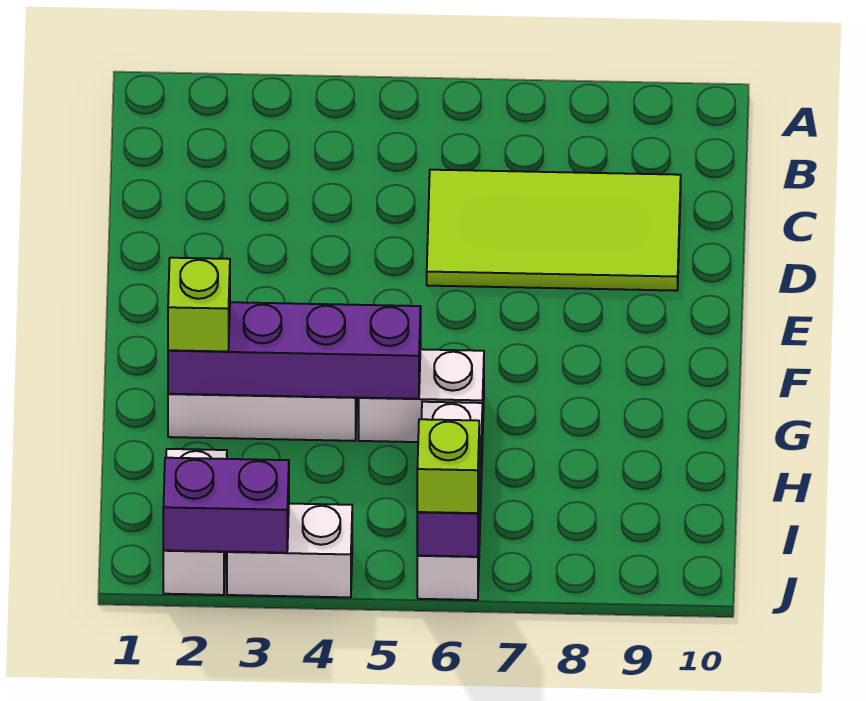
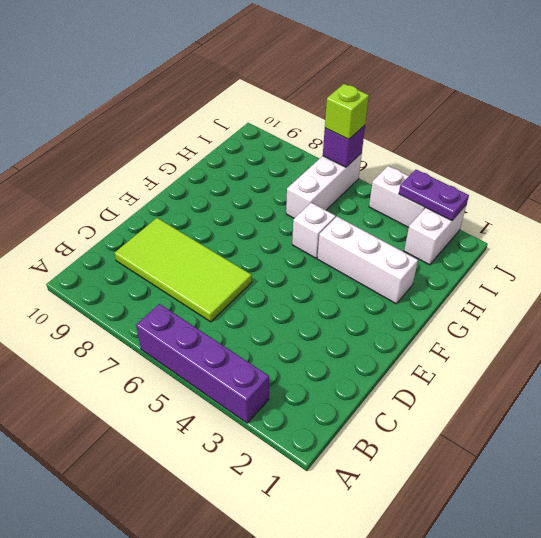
purple brick G2:G5 level 2 -> purple brick A3:A6 level 1
lime brick G2 level 3 -> none
white brick G5:G6 level 1 -> white brick G5 level 1
purple brick J2:J3 level 2 -> purple plate J2:J3 level 2

